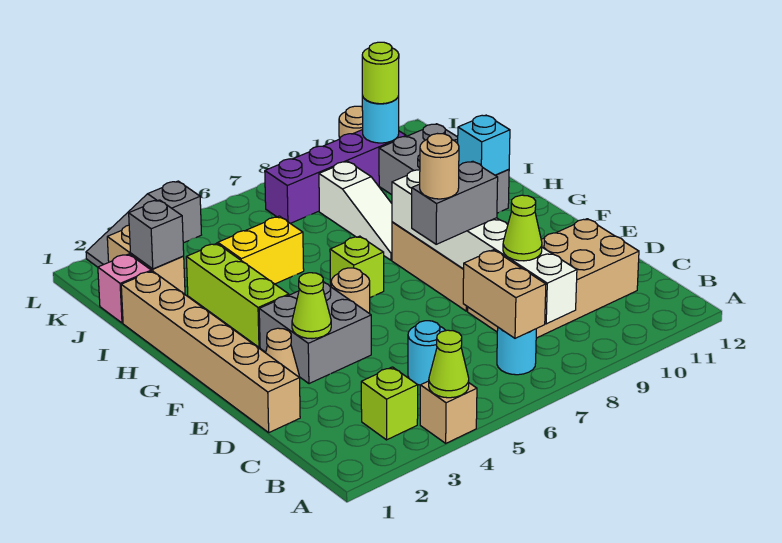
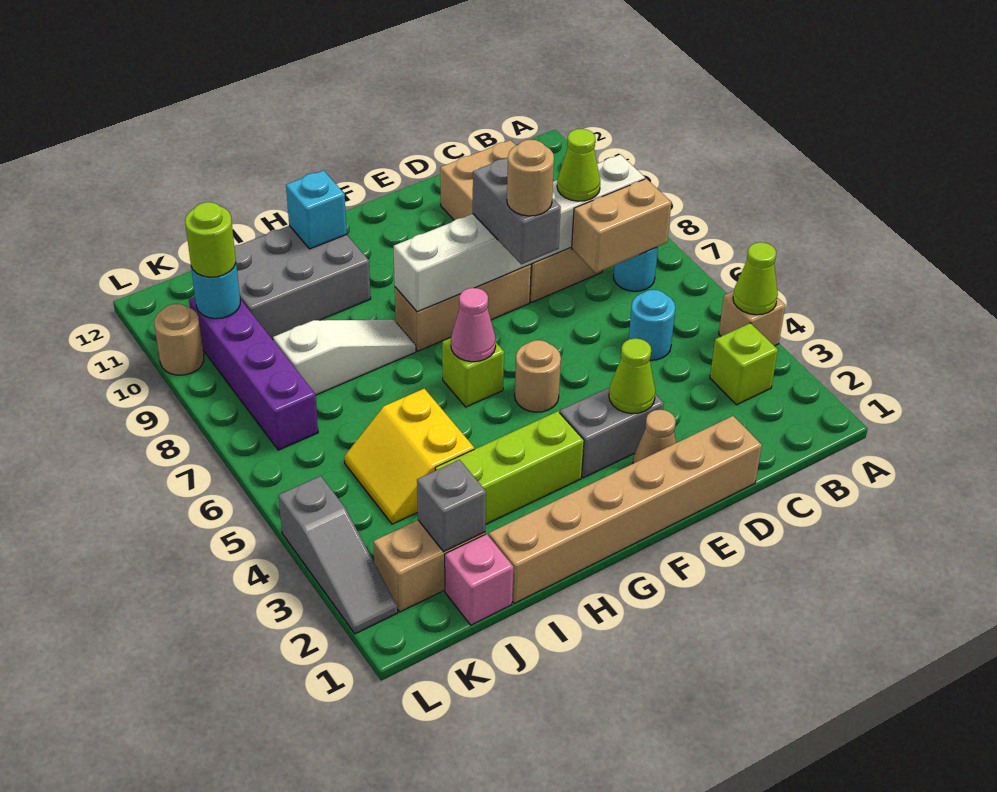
grey brick E3:F4 level 1 -> grey brick E3:F3 level 1
none -> pink cone G6 level 2

